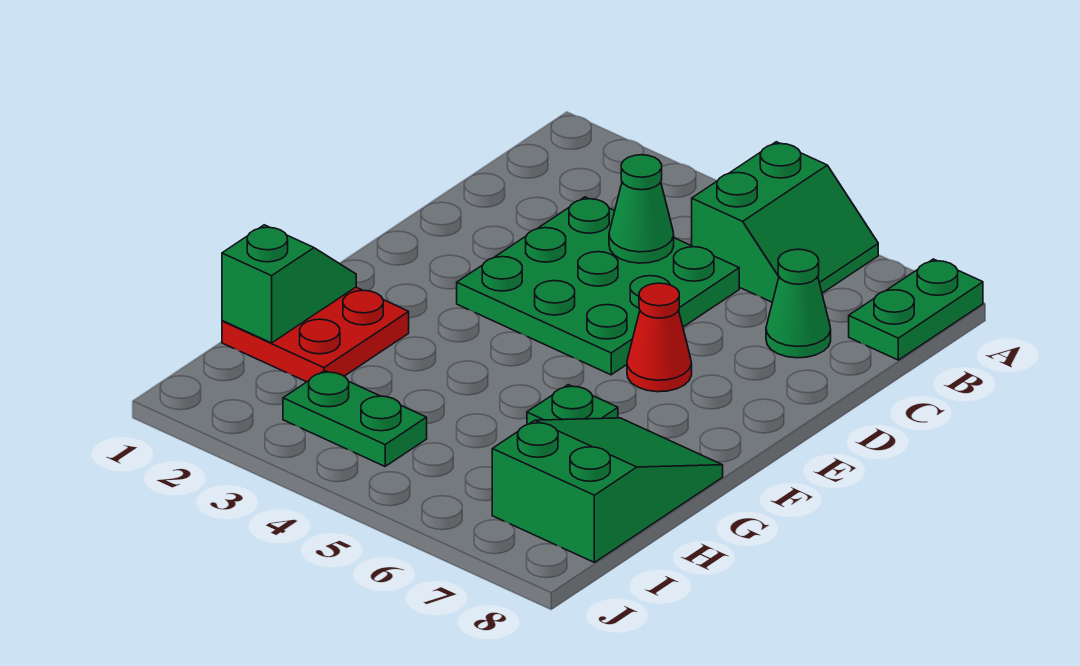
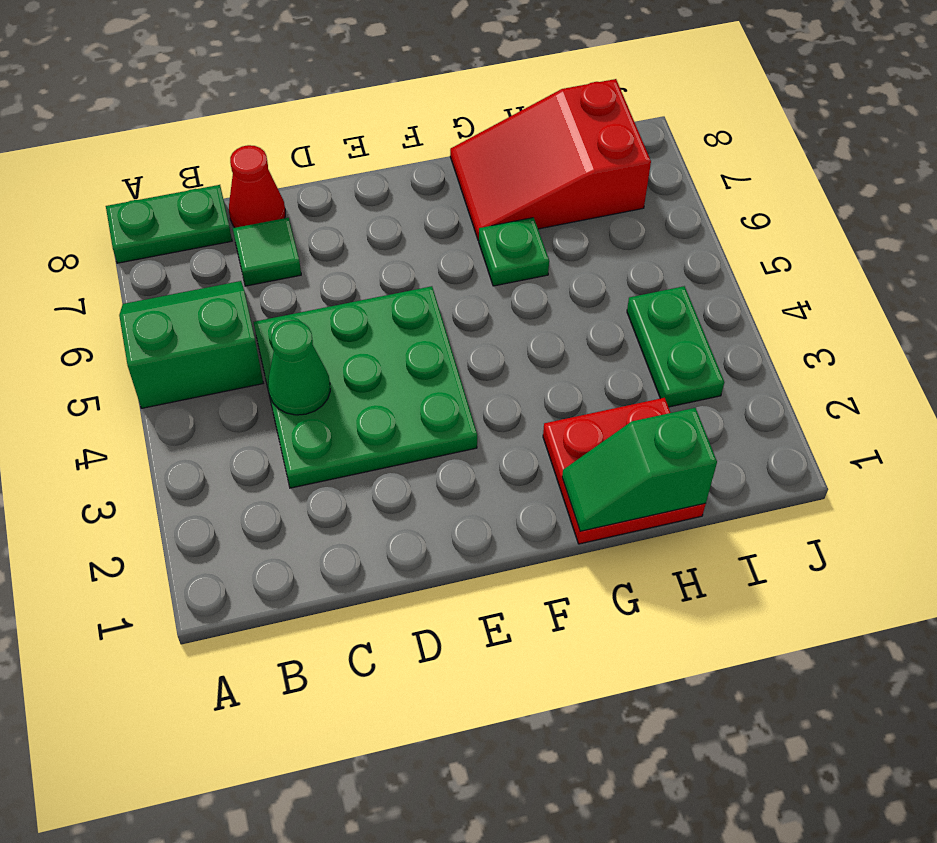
green cone C7 level 1 -> green tile C7 level 1
red cone E6 level 1 -> red cone C8 level 1
green slope G7:I8 level 1 top I -> red slope G7:I8 level 1 top I

